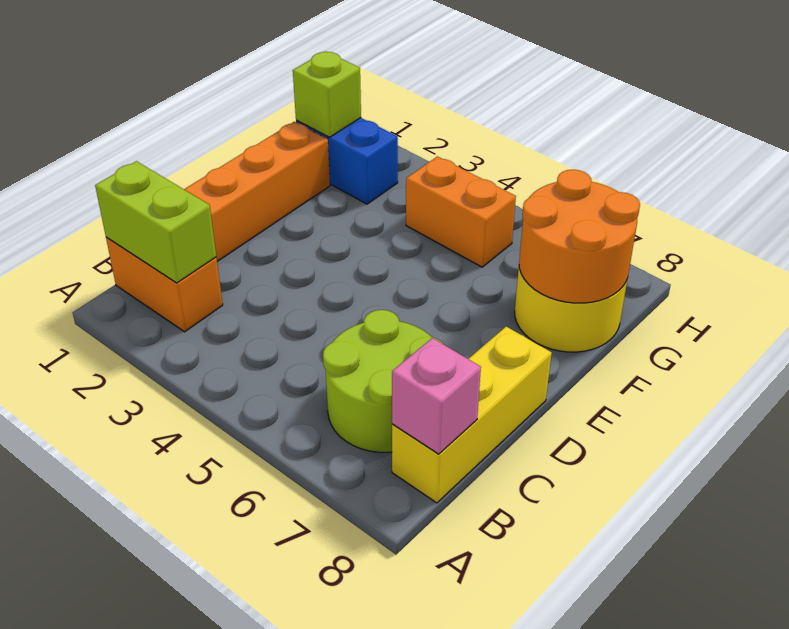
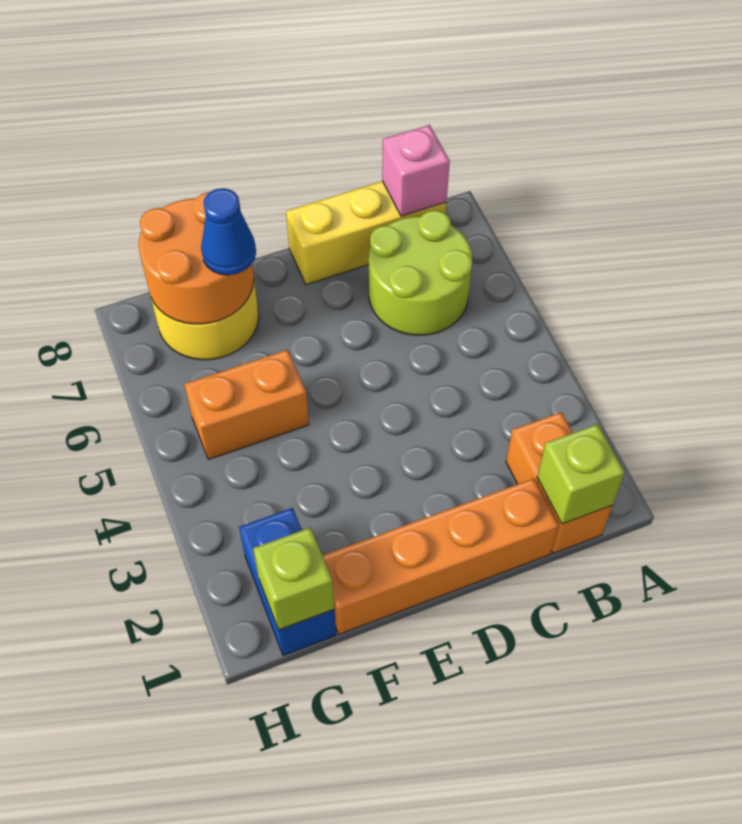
lime brick B1:B2 level 2 -> lime brick B1 level 2
none -> blue cone F7 level 3
orange brick G4:G5 level 1 -> orange brick F5:G5 level 1

